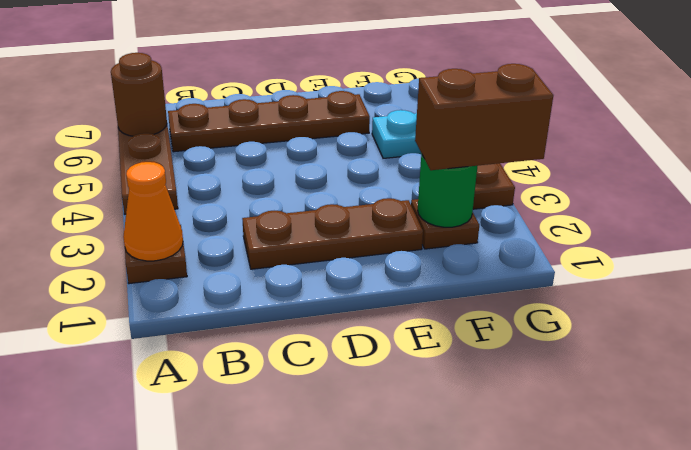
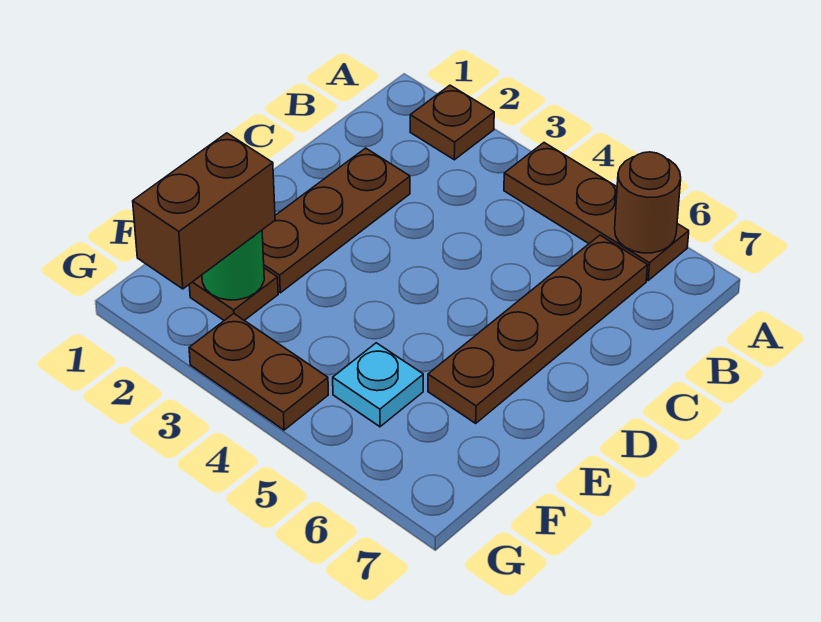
orange cone A2 level 2 -> none

